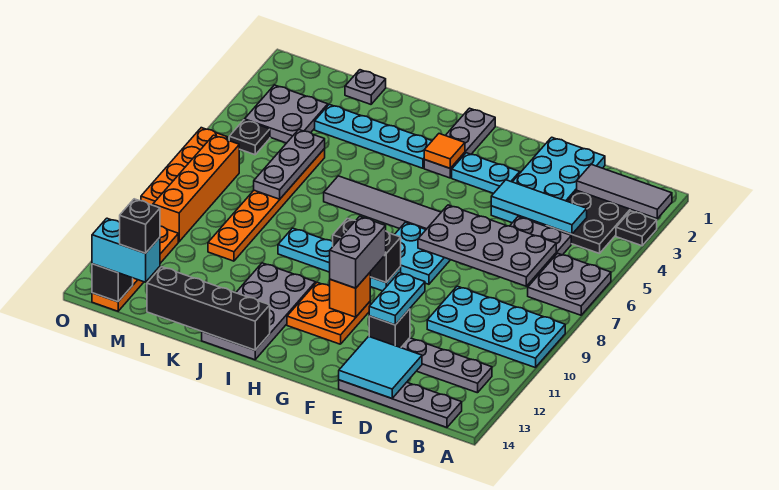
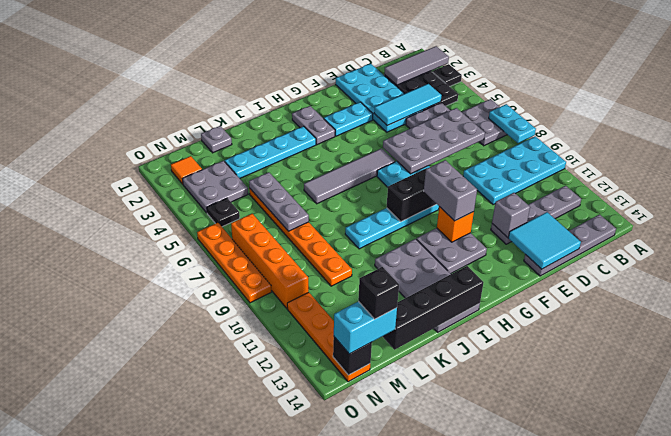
cyan plate E11:E12 level 3 -> cyan plate A7:A8 level 2
black brick E12 level 2 -> grey brick E12 level 2
orange plate G11:H12 level 1 -> grey plate G11:H12 level 1
grey plate H1:H3 level 1 -> grey plate H2:H3 level 1
orange tile H3 level 2 -> orange tile N2 level 1

